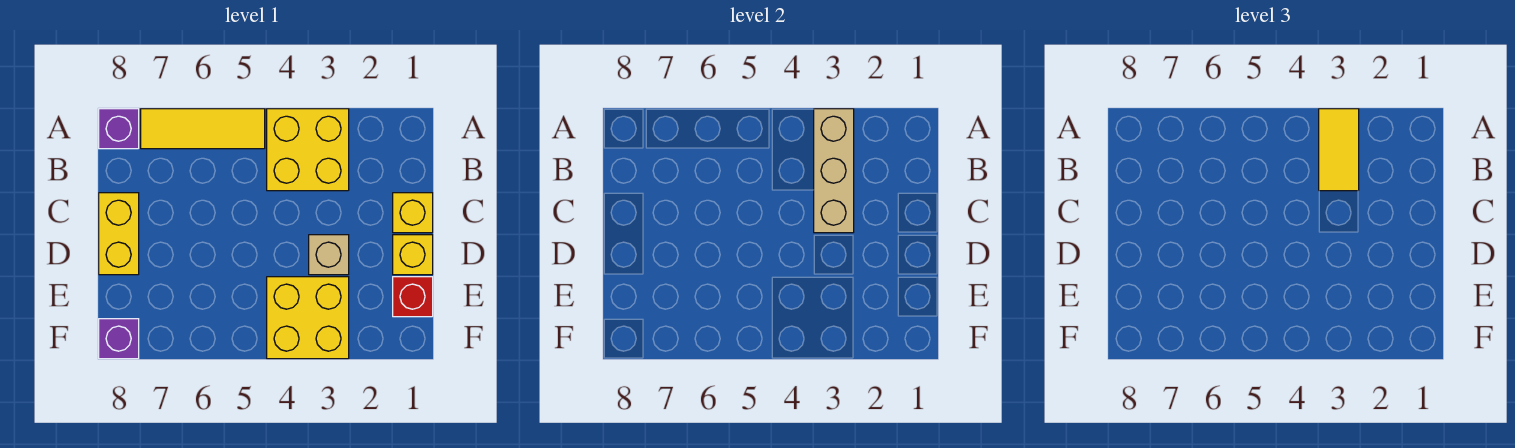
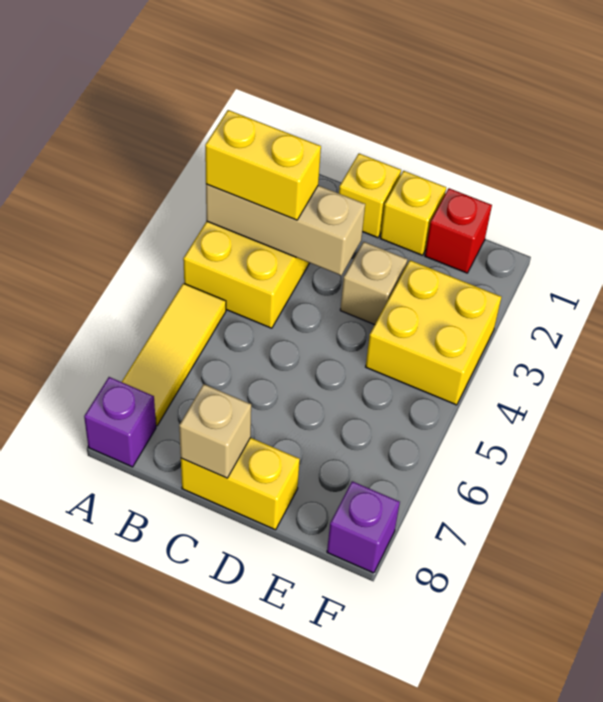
yellow tile A3:B3 level 3 -> yellow brick A3:B3 level 3
none -> tan brick C8 level 2

